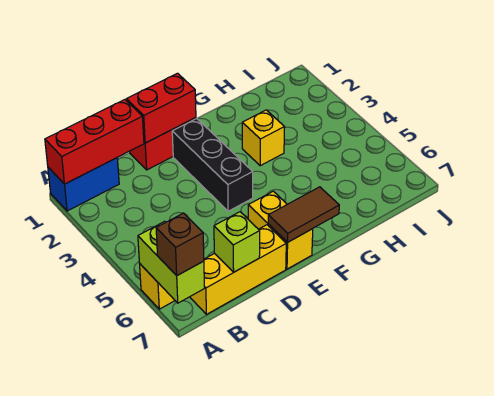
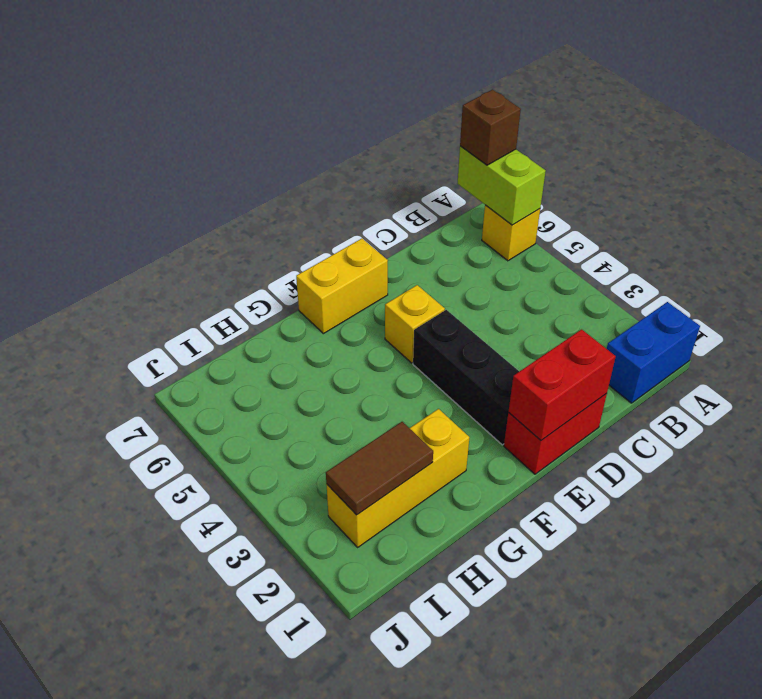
red brick A1:C1 level 2 -> none
yellow brick B7:D7 level 1 -> yellow brick G2:I2 level 1
lime brick C7 level 2 -> none
yellow brick E6:E7 level 1 -> yellow brick E7:F7 level 1
brown tile E7:F7 level 2 -> brown tile H2:I2 level 2
yellow brick G3 level 1 -> yellow brick E5 level 1

